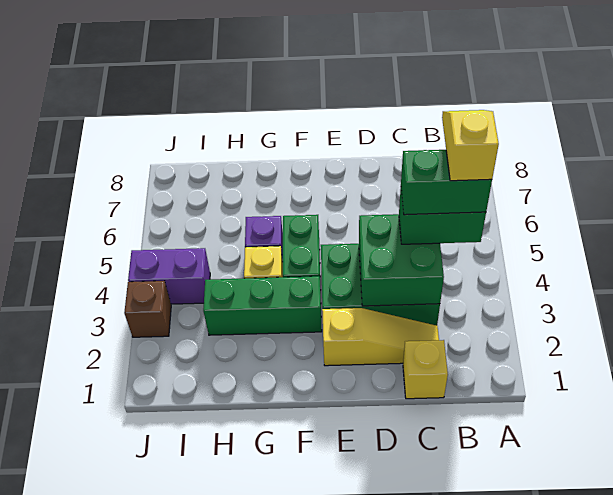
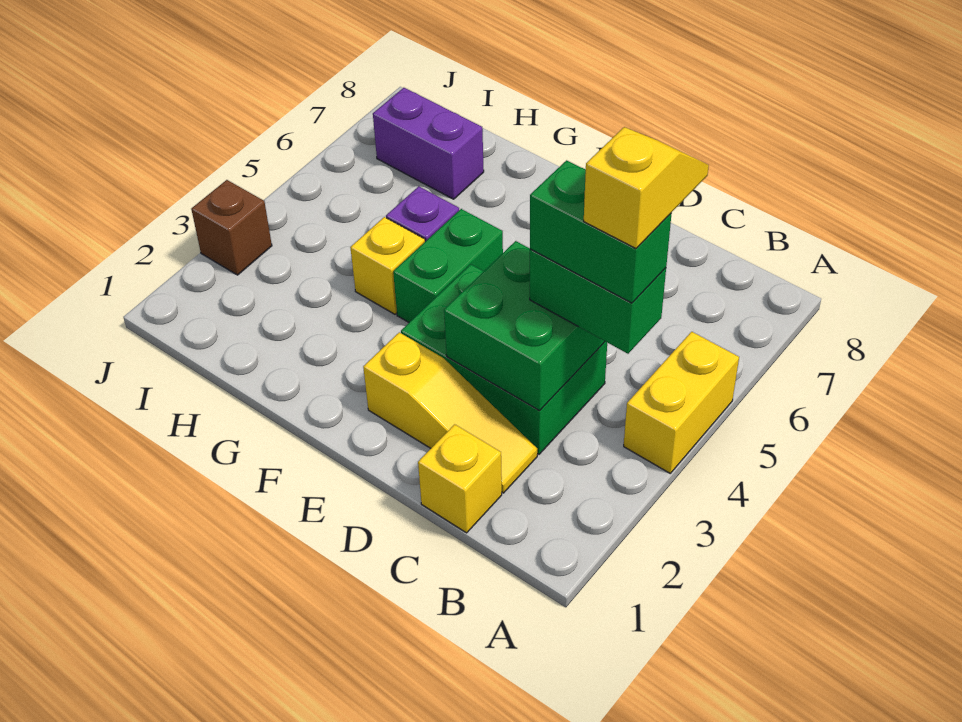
none -> yellow brick A4:A5 level 1
green brick F3:H3 level 1 -> none
purple brick I4:J4 level 1 -> purple brick H7:I7 level 1

